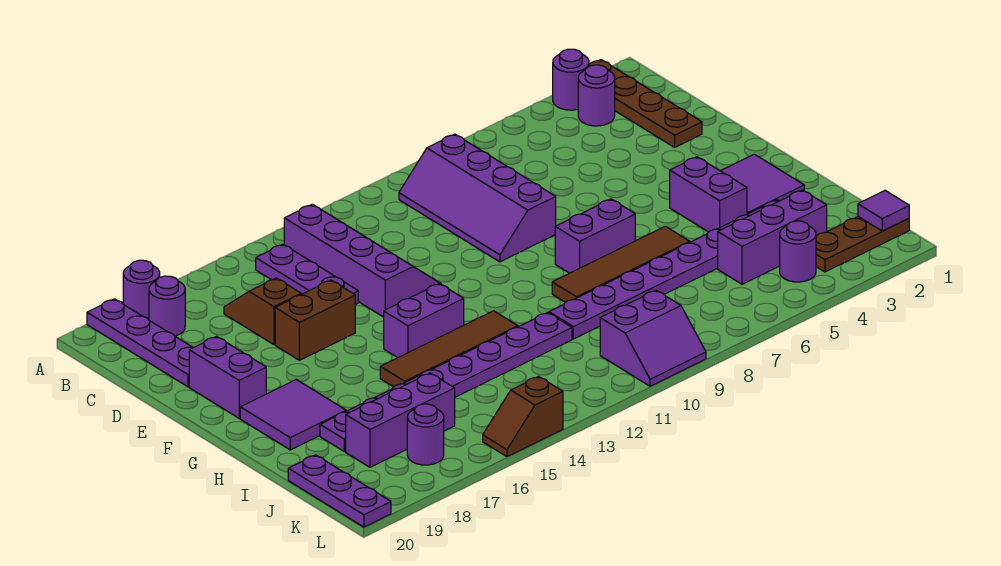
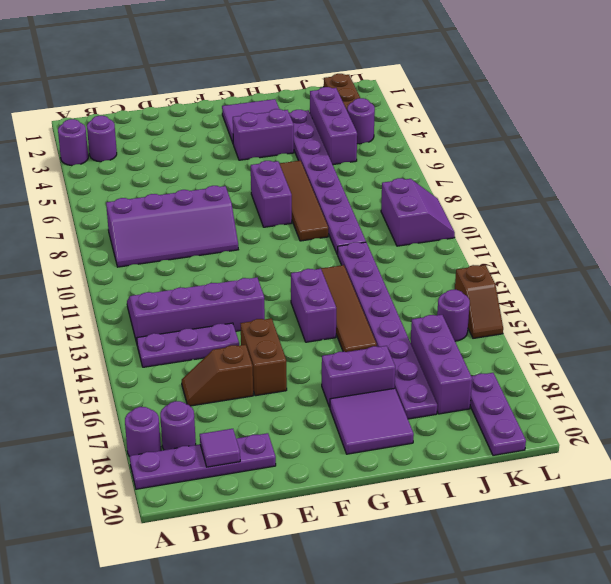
brown plate A2:D2 level 1 -> none
purple brick E19:F19 level 1 -> purple brick G17:H17 level 1
purple plate J20:L20 level 1 -> purple plate K18:K20 level 1
purple tile K1 level 2 -> purple tile C19 level 2
purple round brick K17 level 1 -> purple round brick K15 level 1

